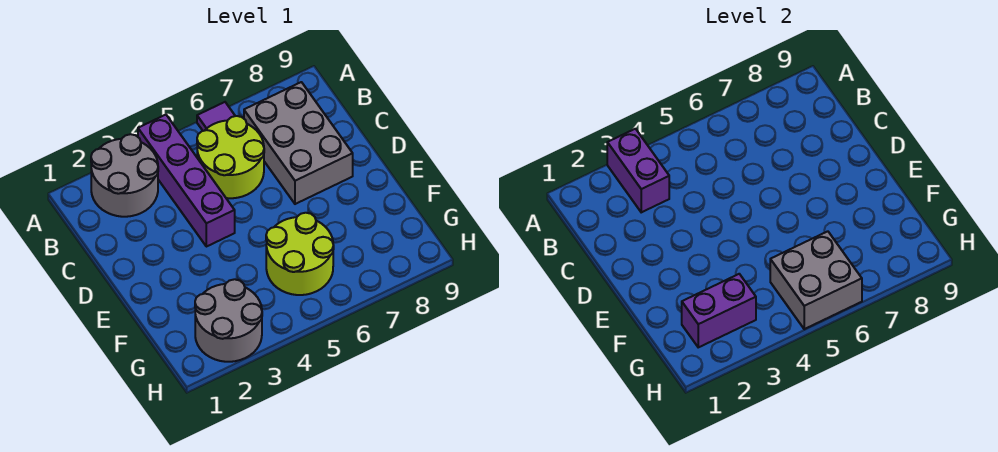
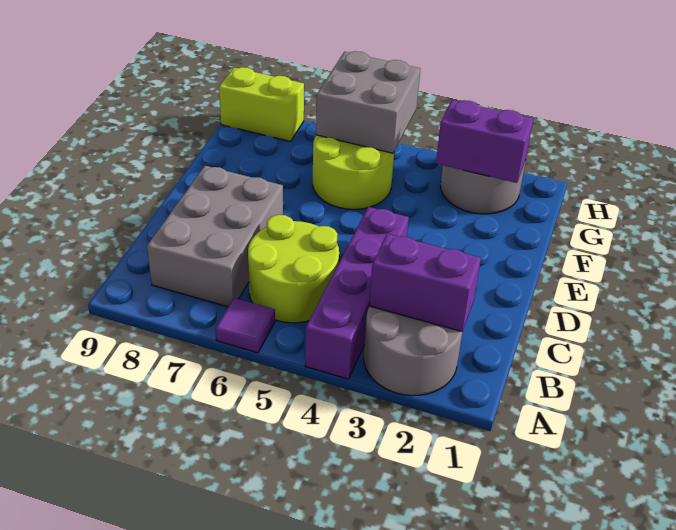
purple brick A3:B3 level 2 -> purple brick B2:B3 level 2
none -> lime brick H8:H9 level 1

